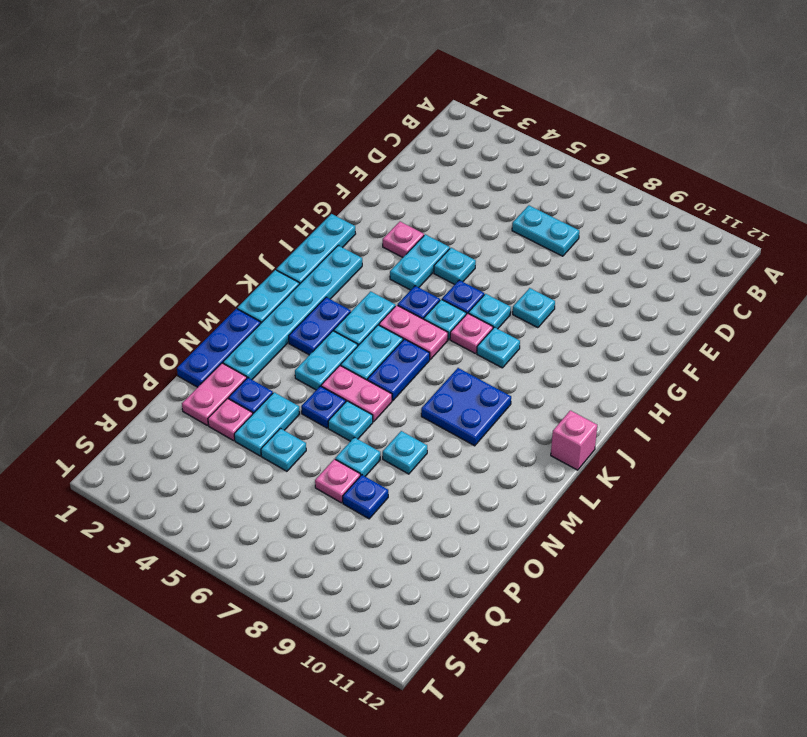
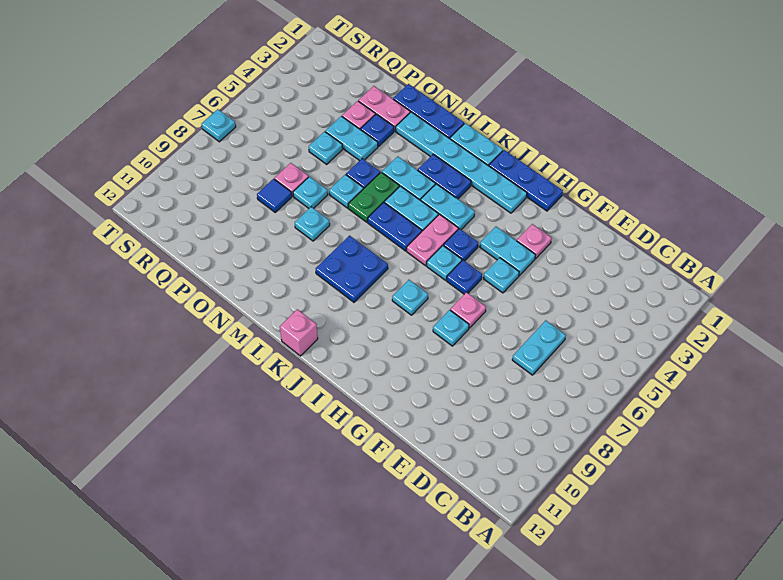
cyan plate H1:J1 level 1 -> blue plate H1:J1 level 1
cyan plate H7 level 1 -> cyan plate T7 level 1
pink plate I7 level 1 -> pink plate G7 level 1
pink plate M5:M6 level 1 -> green plate M5:M6 level 1
blue plate P8 level 1 -> blue tile P8 level 1

